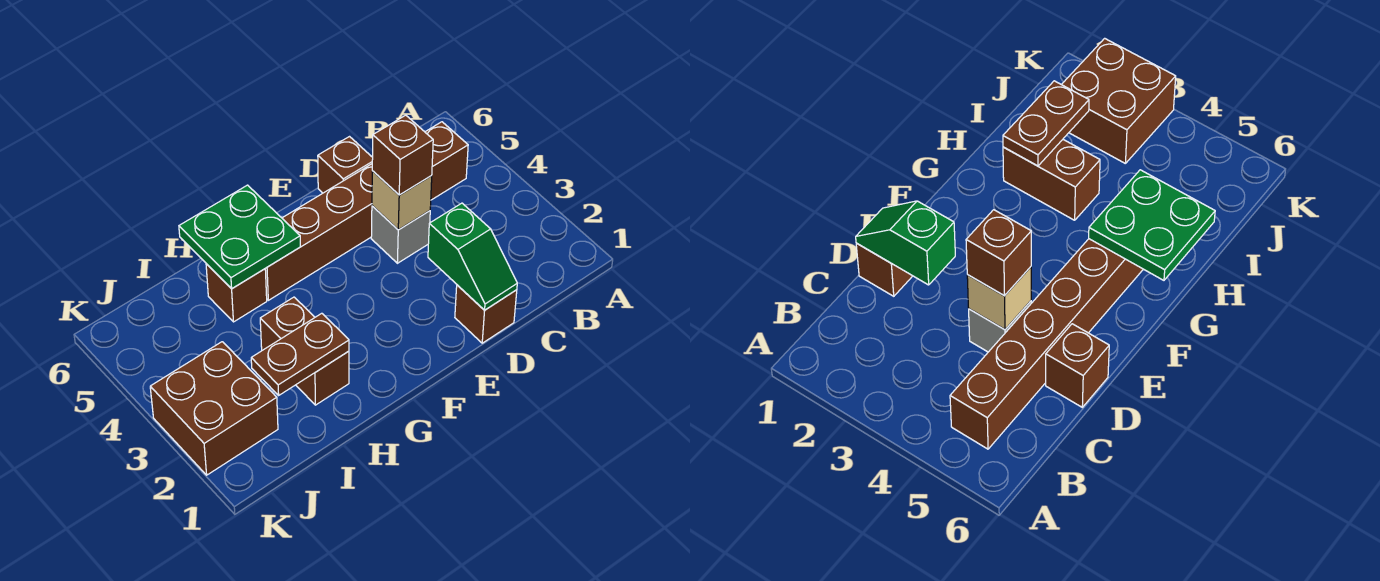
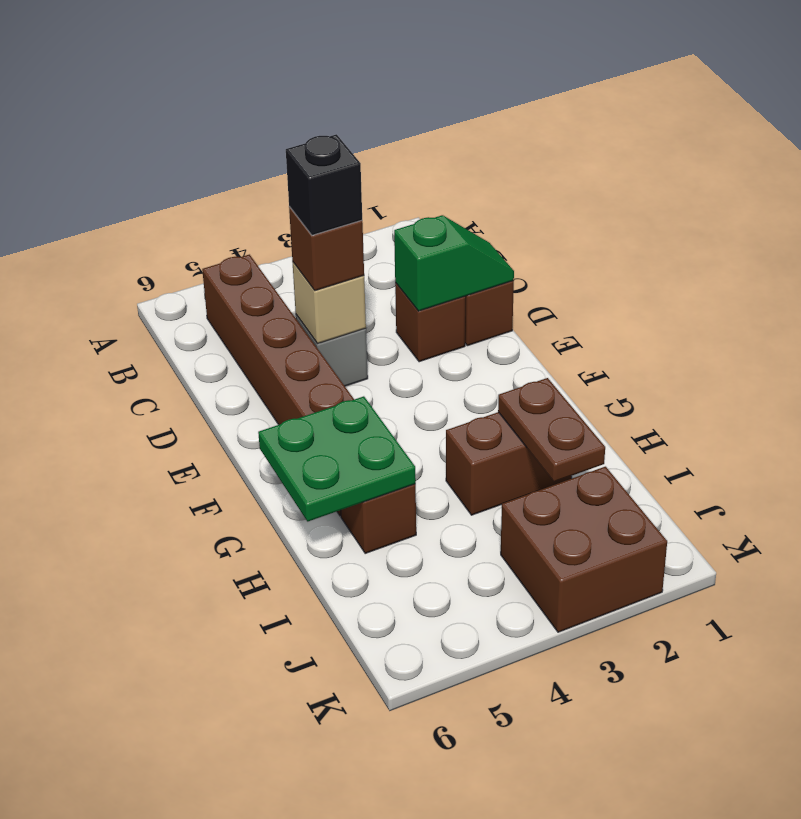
none -> black brick D4 level 4
brown brick D6 level 1 -> brown brick D2 level 1

